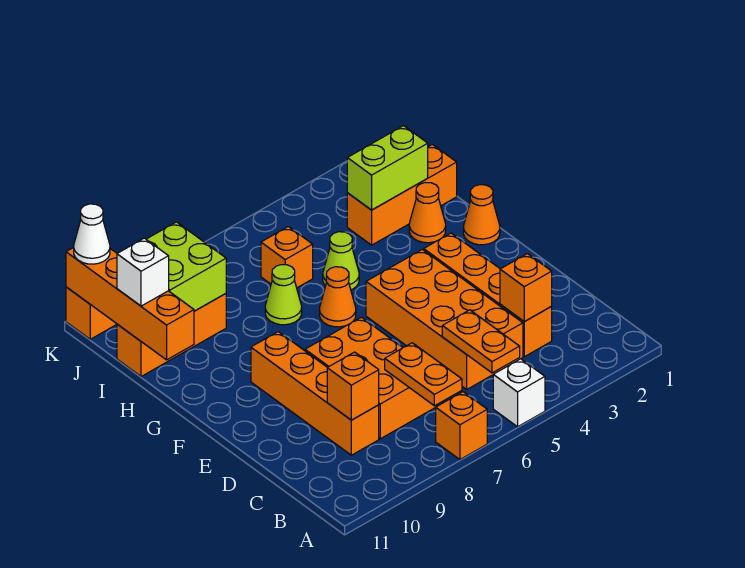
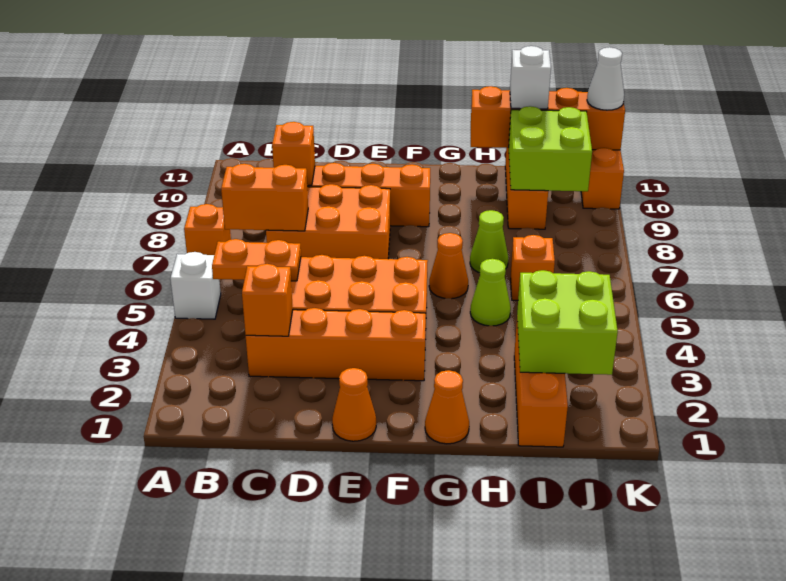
orange plate B7:C7 level 2 -> orange brick B7:C7 level 2
orange cone H2 level 1 -> orange cone E1 level 1
lime brick I2:I3 level 2 -> lime brick I2:J3 level 2

